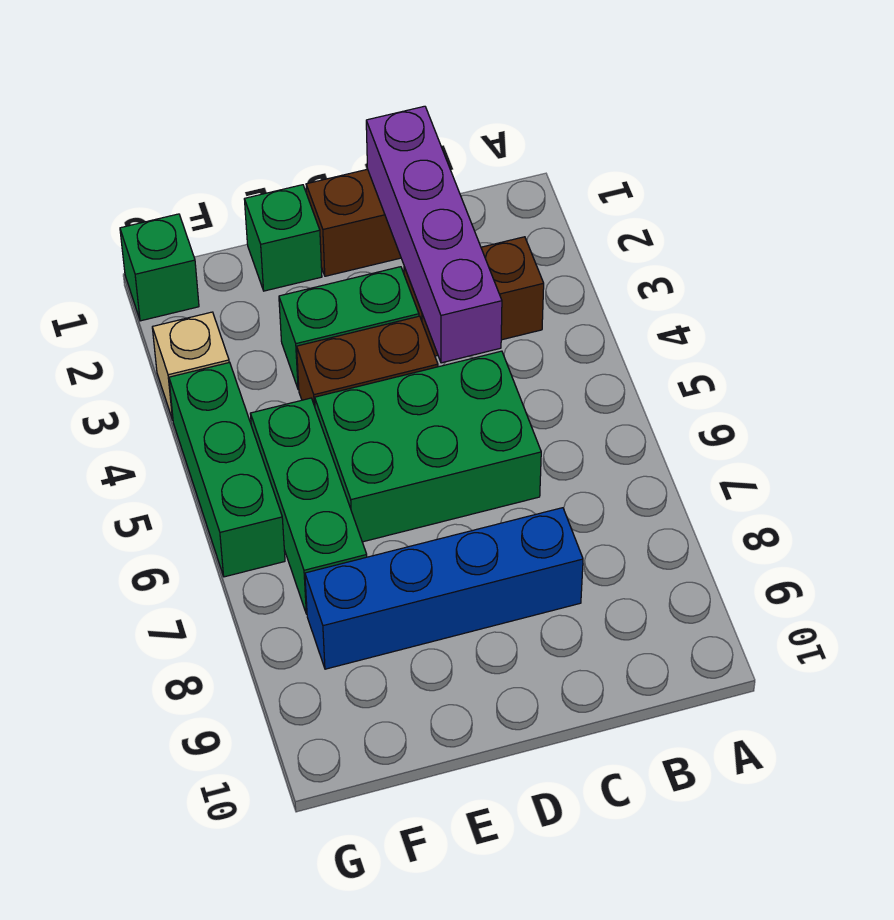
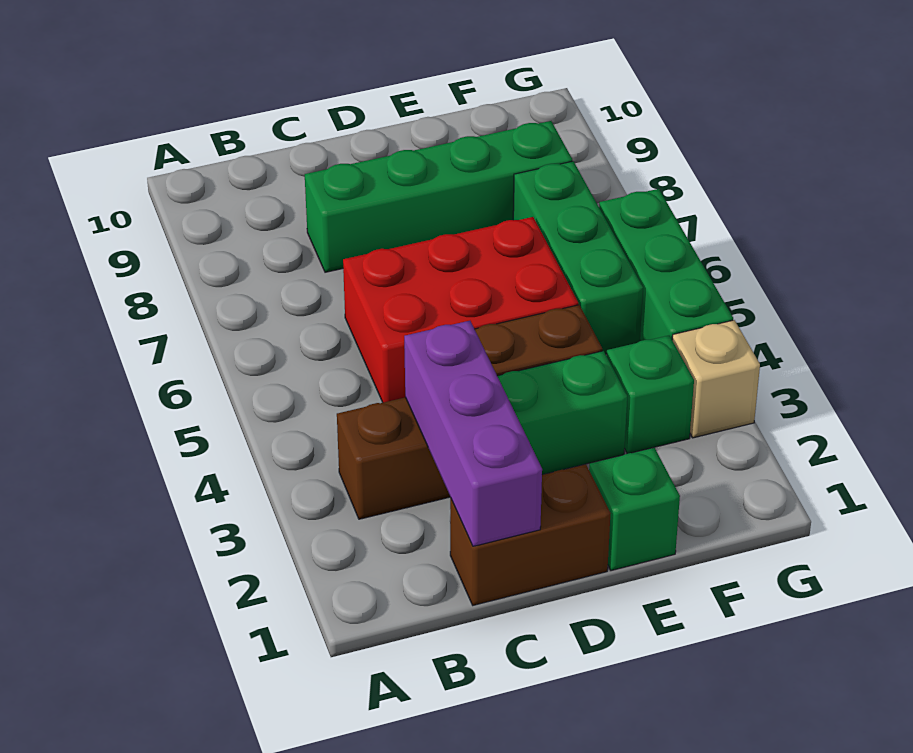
purple brick C1:C4 level 2 -> purple brick C1:C3 level 2
green brick C5:E6 level 1 -> red brick C5:E6 level 1
blue brick C8:F8 level 1 -> green brick C8:F8 level 1
green brick G1 level 1 -> green brick F3 level 1

